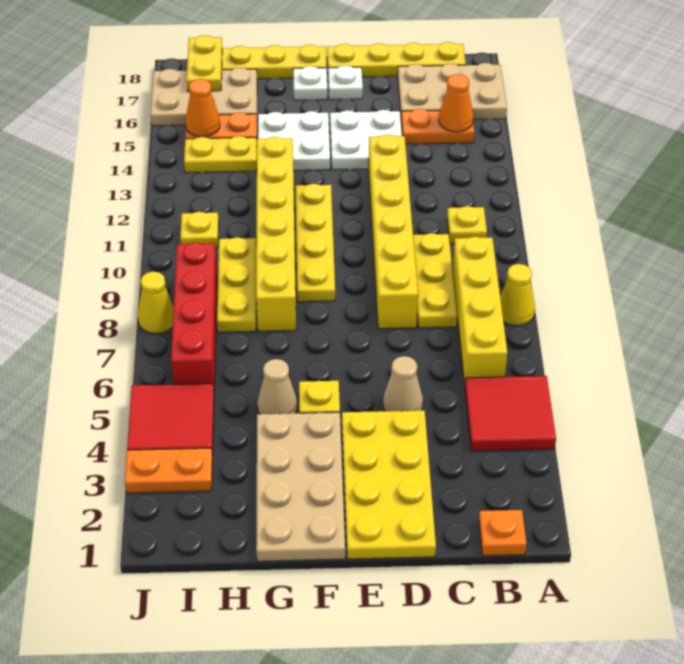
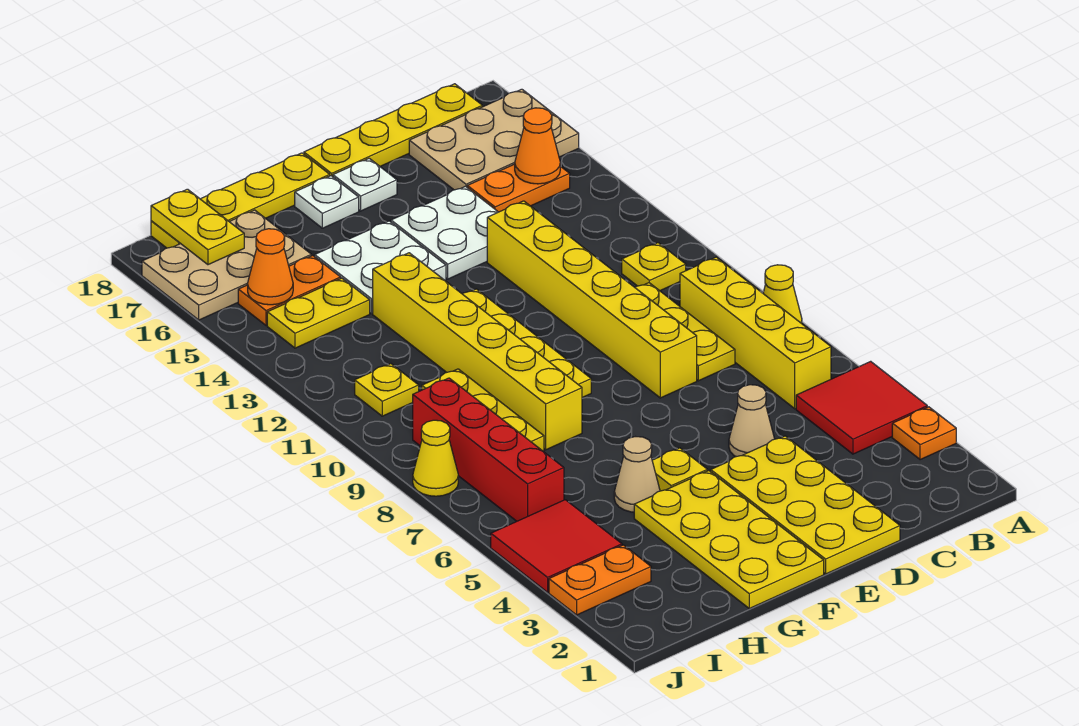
orange plate B1 level 1 -> orange plate A3 level 1
tan plate F1:G4 level 1 -> yellow plate F1:G4 level 1

